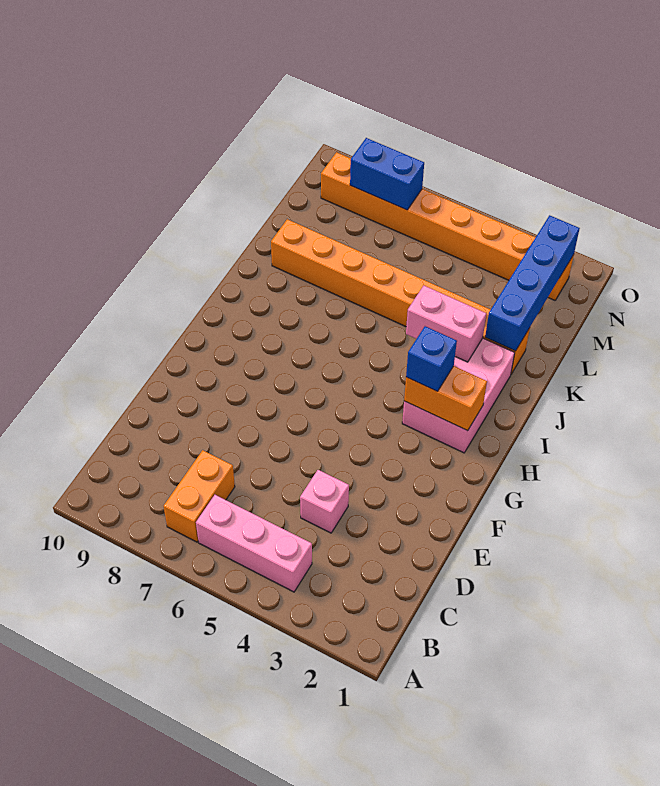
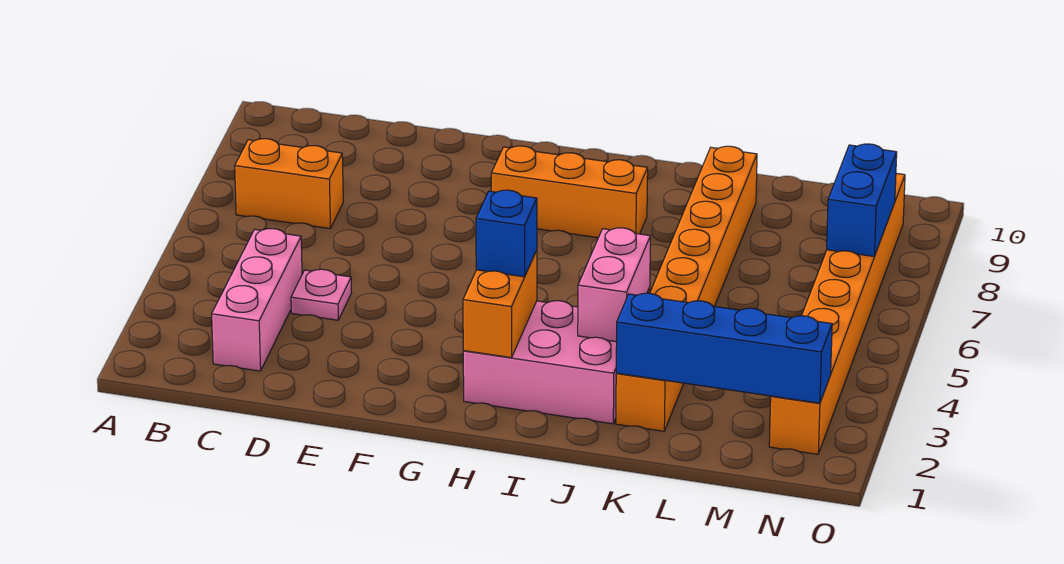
pink brick B4:B6 level 1 -> pink brick C2:C4 level 1
pink brick D4 level 1 -> pink plate D4 level 1
none -> orange brick G8:I8 level 1

